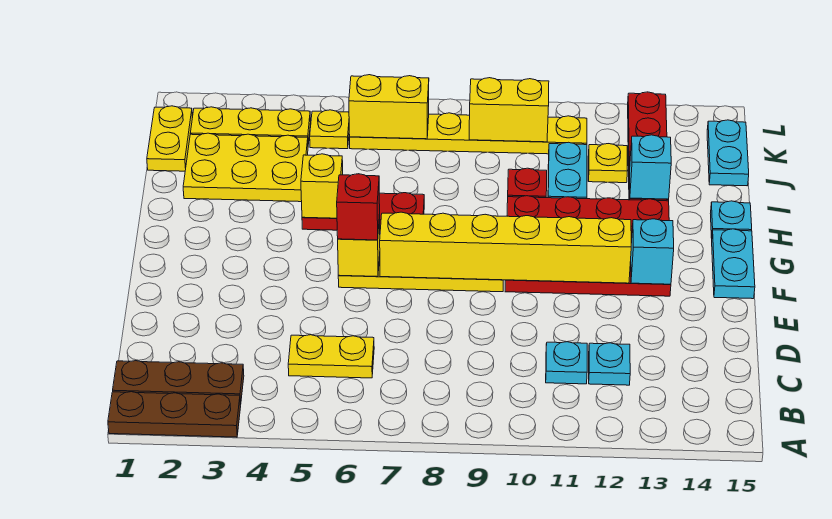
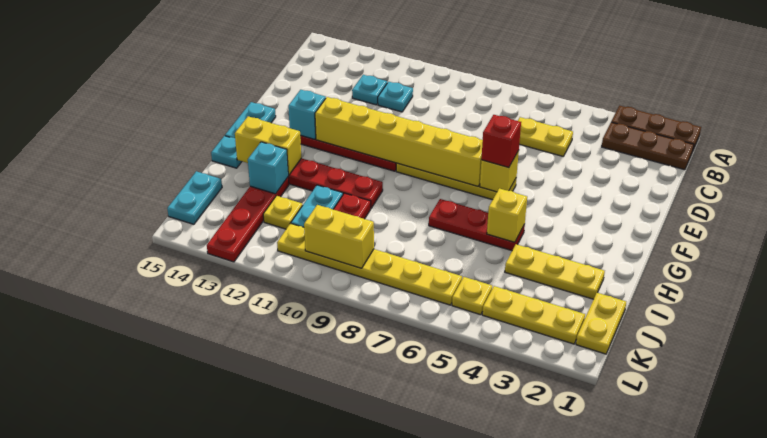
yellow plate I2:J4 level 1 -> yellow plate I2:I4 level 1
yellow brick K6:K7 level 2 -> yellow brick H13:H14 level 2

